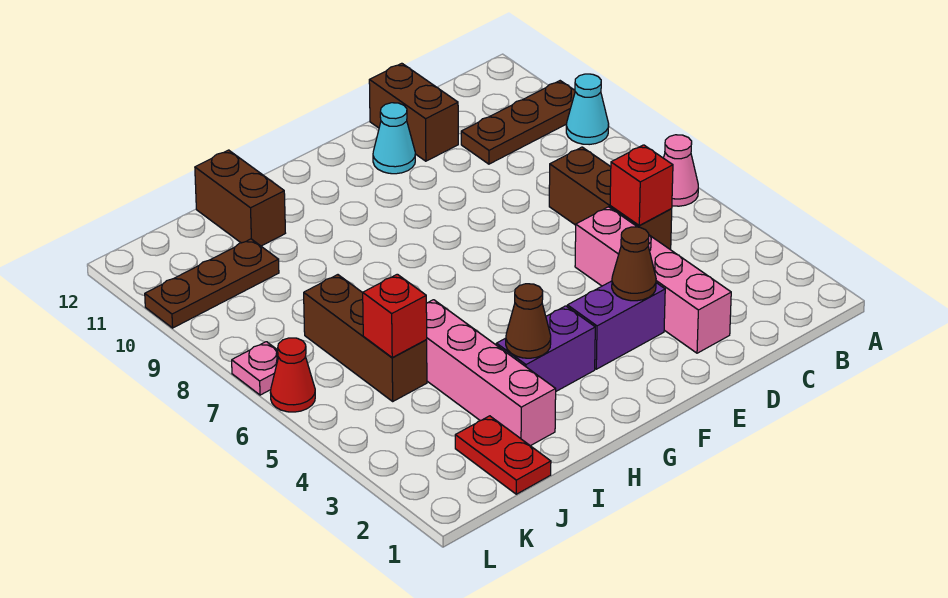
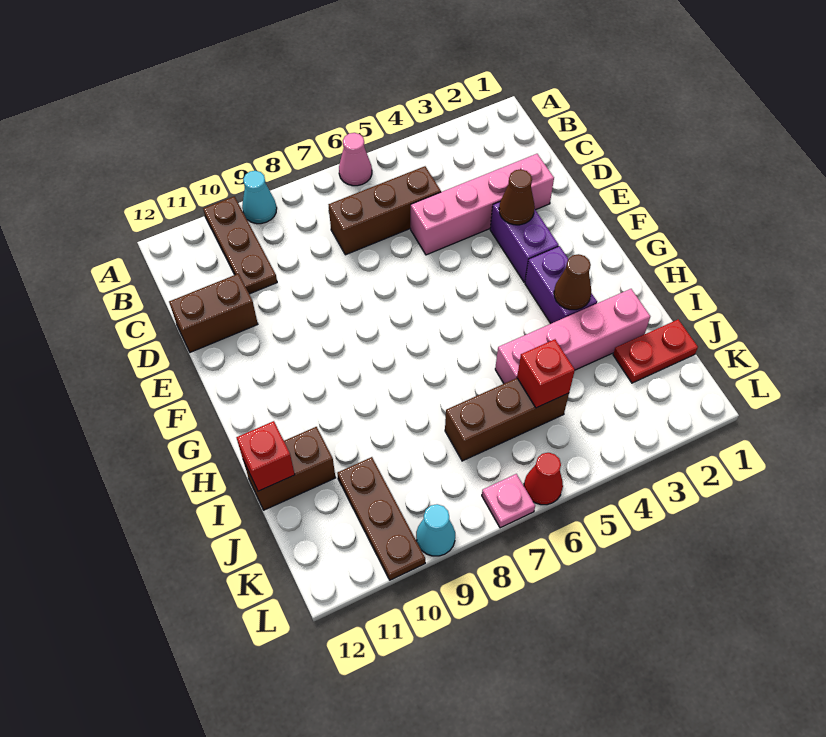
red brick C5 level 2 -> red brick I12 level 2
cyan cone E11 level 1 -> cyan cone L9 level 1

